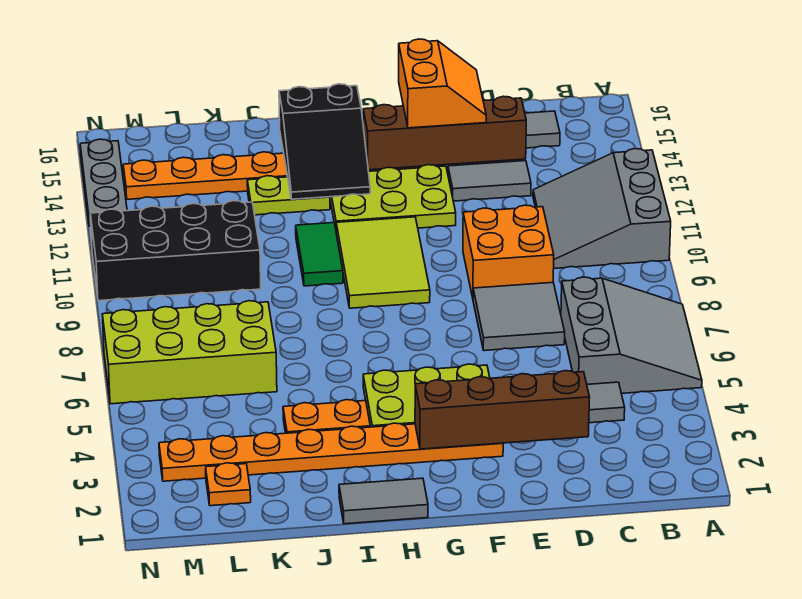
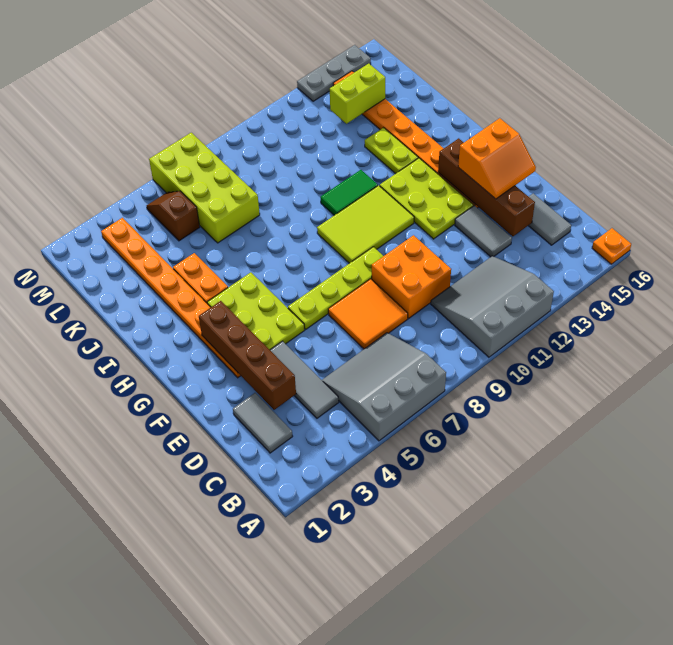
grey slope A5:C7 level 1 top C -> grey slope A5:C7 level 1 top A
grey tile D7:E8 level 1 -> orange tile D7:E8 level 1
none -> lime plate F6:F9 level 1
grey tile H1:I1 level 1 -> grey tile C2:D2 level 1
black slope H13:I15 level 2 top 15 -> none
black brick K10:N11 level 1 -> none
orange plate L2 level 1 -> orange plate A16 level 1
none -> brown slope L5:M5 level 1 top L
none -> lime brick L13:L14 level 2

